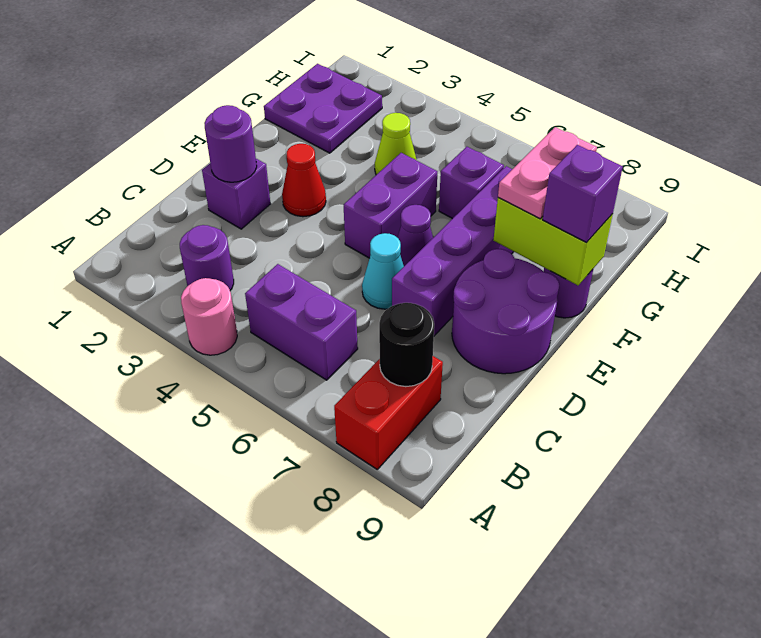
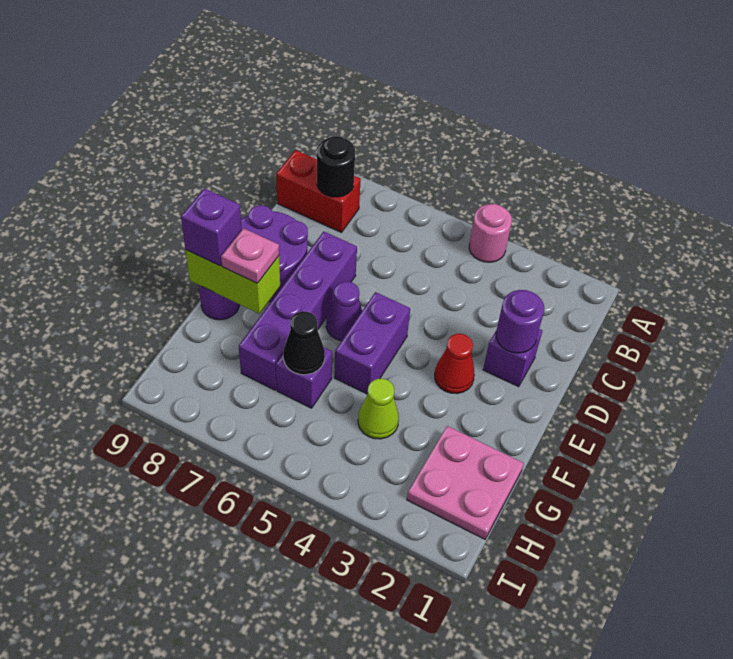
red brick A8:B8 level 1 -> red brick B8:B9 level 1
purple round brick B3 level 1 -> none
purple brick B5:B6 level 1 -> none
cyan cone D6 level 1 -> none
pink plate F8:G8 level 3 -> pink plate F8 level 3
purple plate G1:H2 level 1 -> pink plate G1:H2 level 1
none -> black cone G6 level 2

